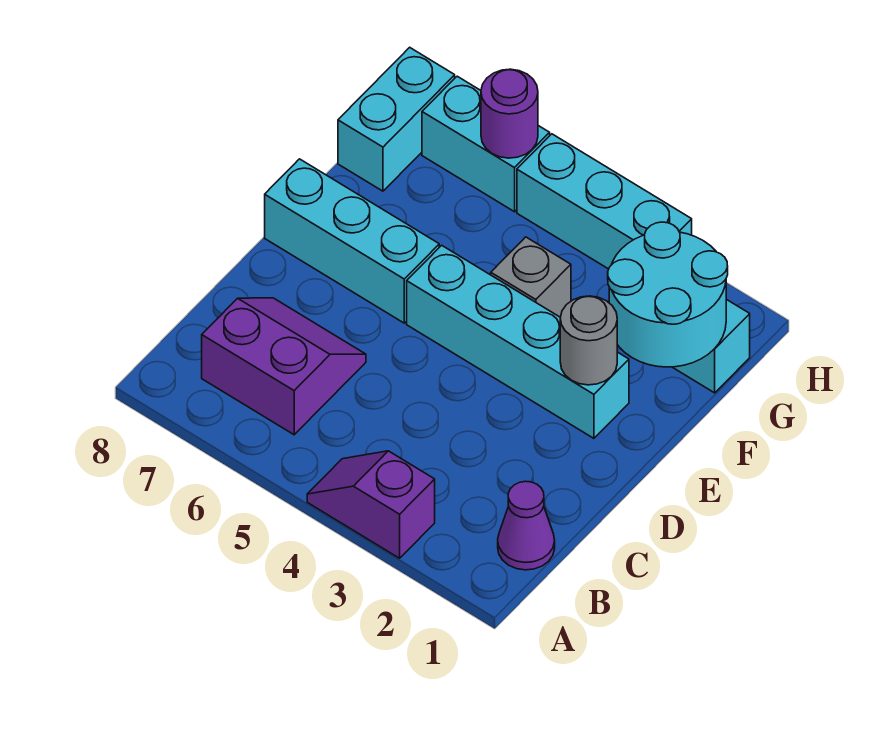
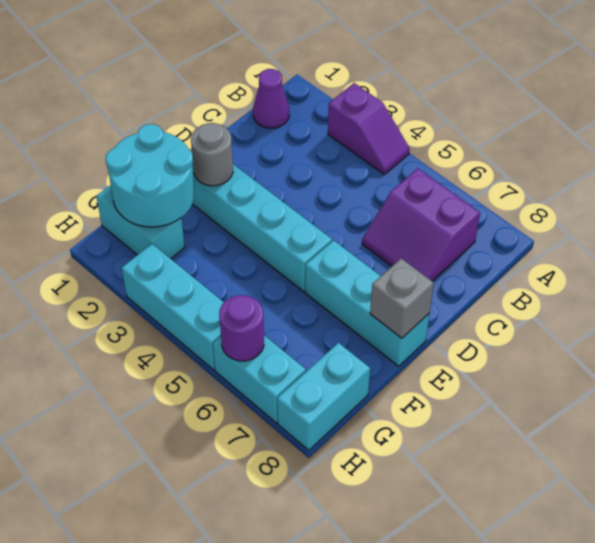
grey brick F4 level 1 -> grey brick E8 level 2

